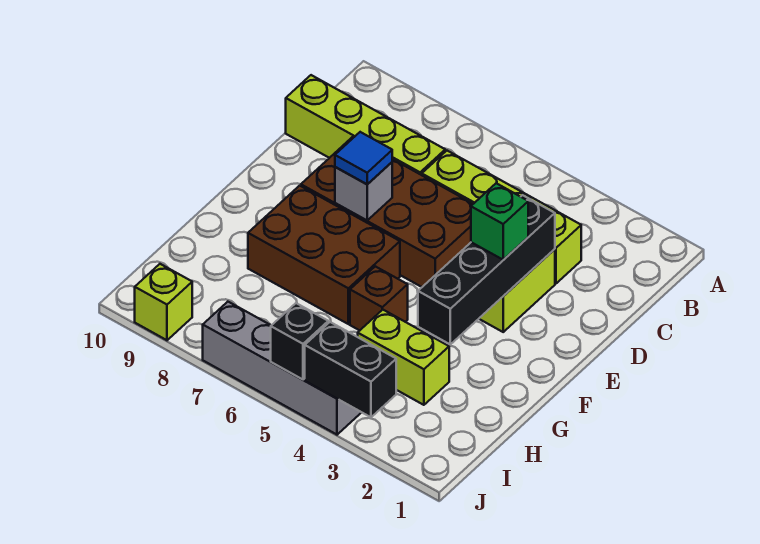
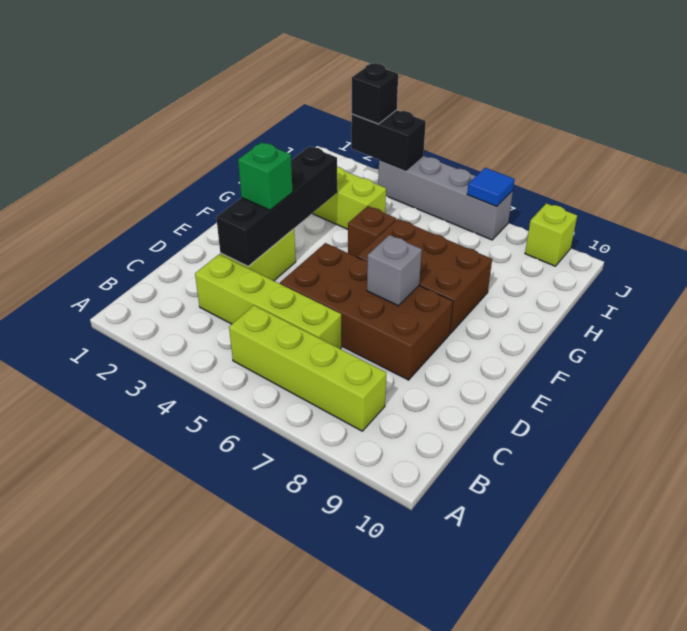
lime brick C7:C10 level 1 -> lime brick B5:B8 level 1
blue tile E7 level 3 -> blue tile J7 level 2
black brick J5 level 2 -> black brick J3 level 3

